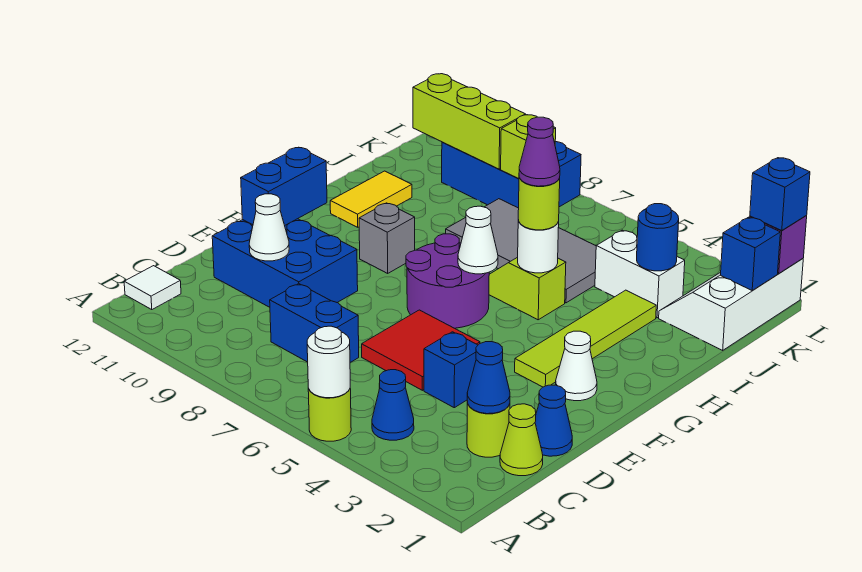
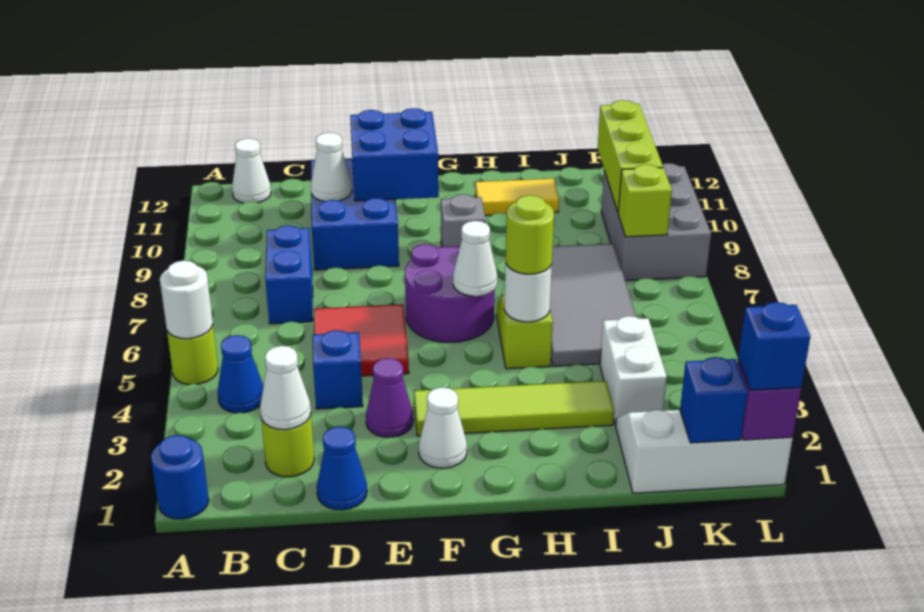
white tile B12 level 1 -> white cone B12 level 1
lime cone C1 level 1 -> none
blue cone C2 level 2 -> white cone C2 level 2
blue brick E11:F11 level 2 -> blue brick E10:F11 level 2
purple cone H5 level 4 -> purple cone E3 level 1
blue round brick J3 level 2 -> blue round brick A1 level 1
blue brick K8:L10 level 1 -> grey brick K8:L10 level 1

